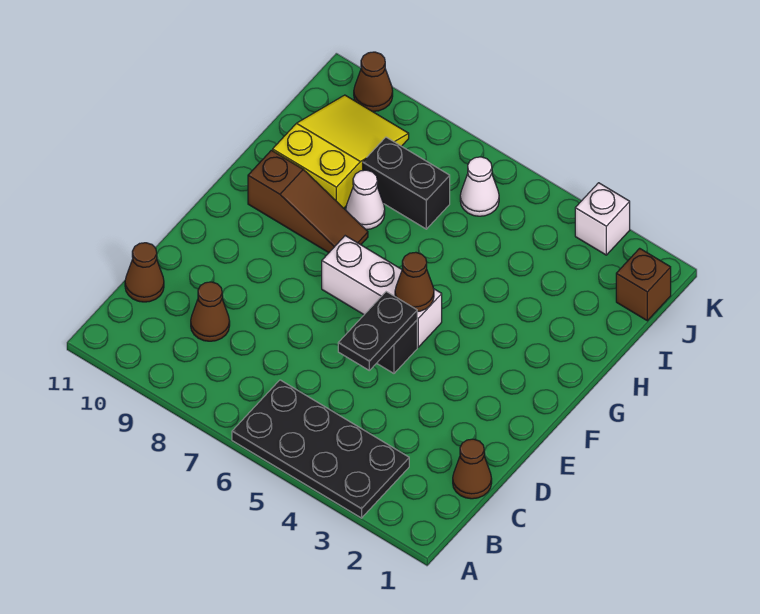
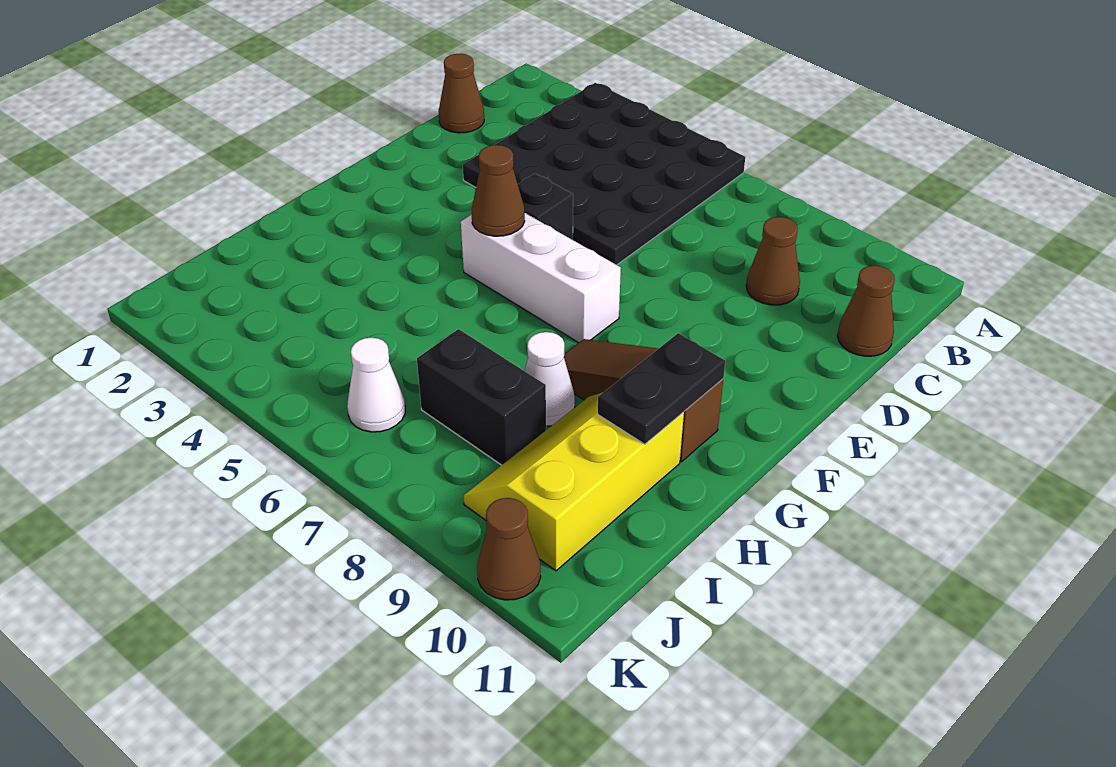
black plate A3:B6 level 1 -> black plate A3:D6 level 1
black plate D5:E5 level 2 -> black plate G10:H10 level 2
yellow slope H9:J10 level 1 top H -> yellow slope H9:J10 level 1 top 10
brown brick J1 level 1 -> none
white brick K3 level 1 -> none

